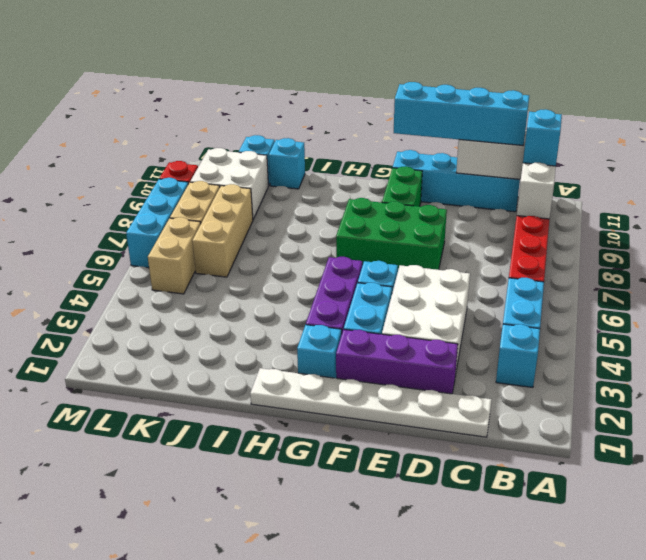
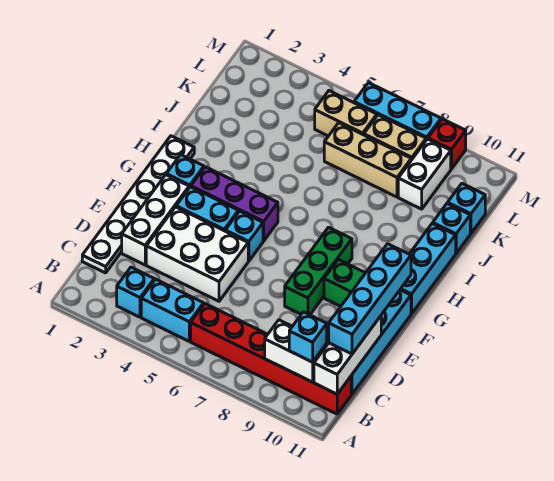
purple brick D2:F2 level 1 -> white brick D2:F2 level 1
green brick E7:G8 level 1 -> green brick E8:G8 level 1
none -> cyan brick G11:I11 level 1
white brick K9:L10 level 1 -> white brick K9:L9 level 1

